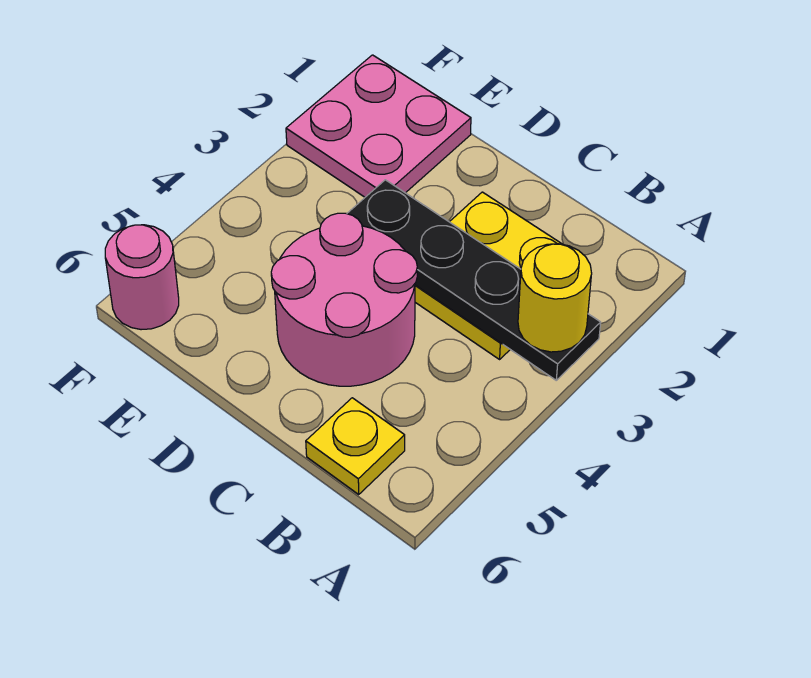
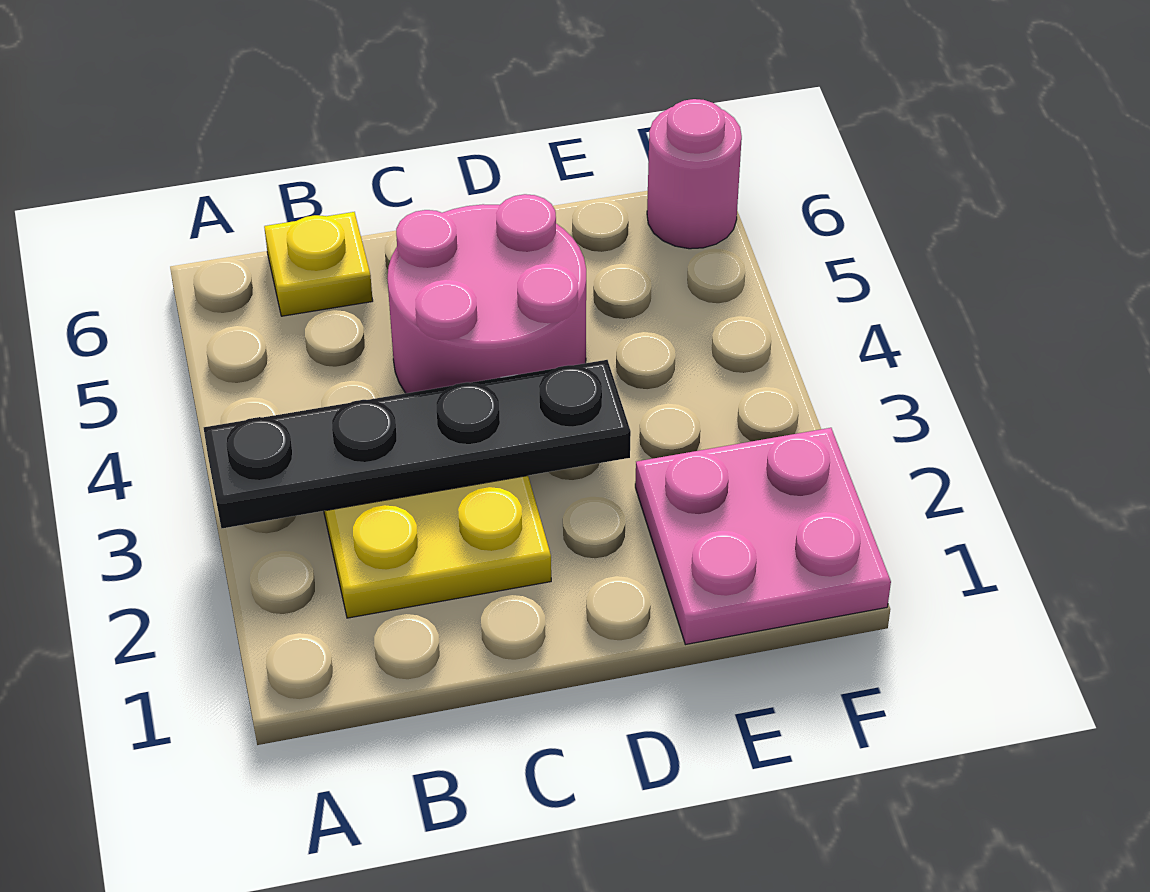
yellow round brick A3 level 3 -> none

